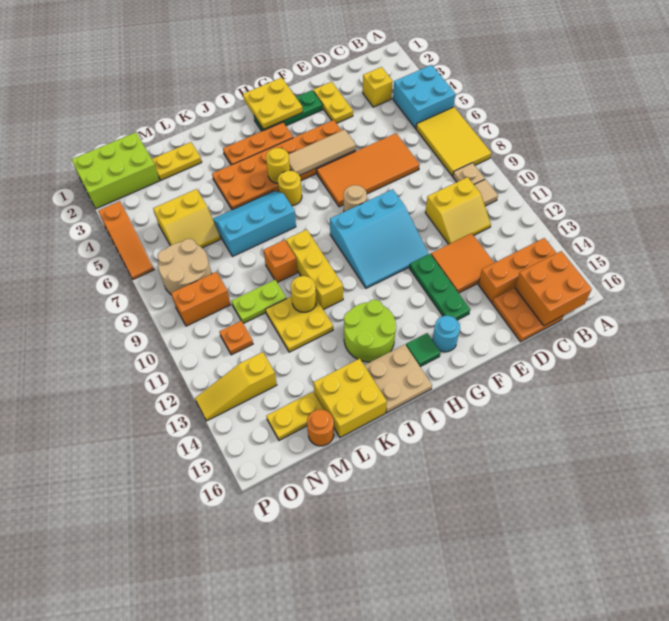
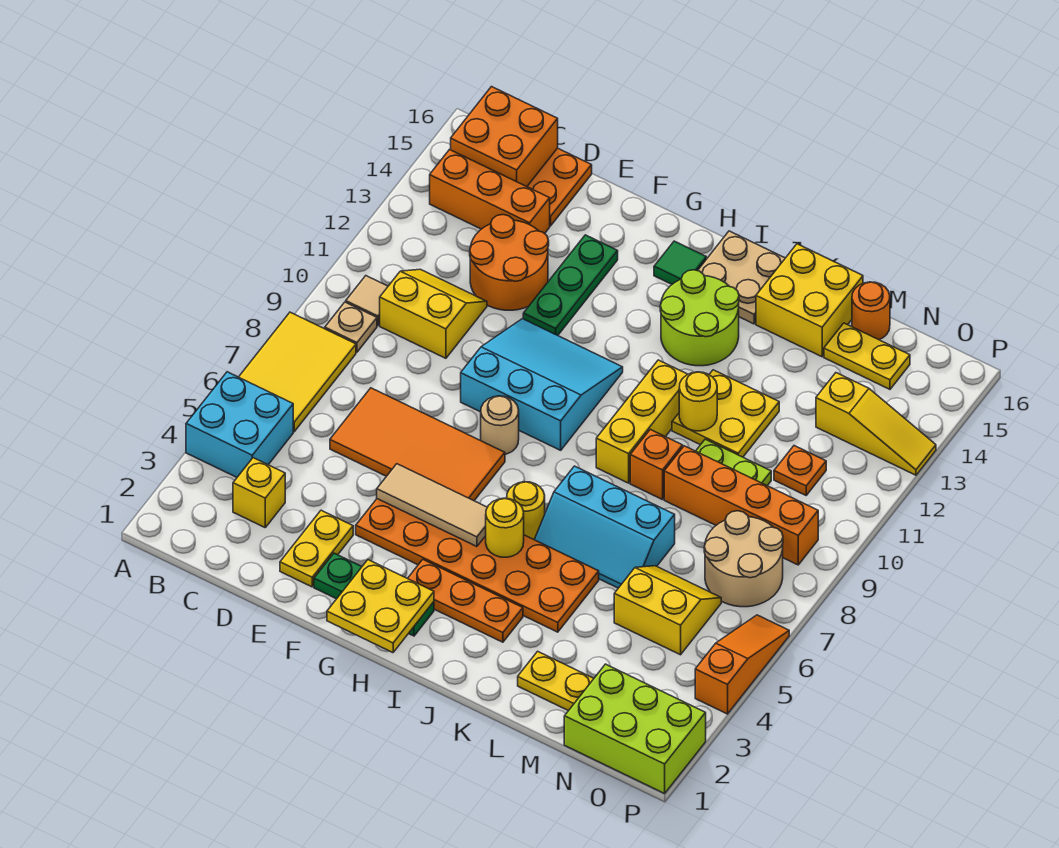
orange tile D12:E13 level 1 -> orange round brick D12:E13 level 1
cyan round brick G15 level 1 -> none
orange brick N9:O9 level 1 -> orange brick L9:O9 level 1

